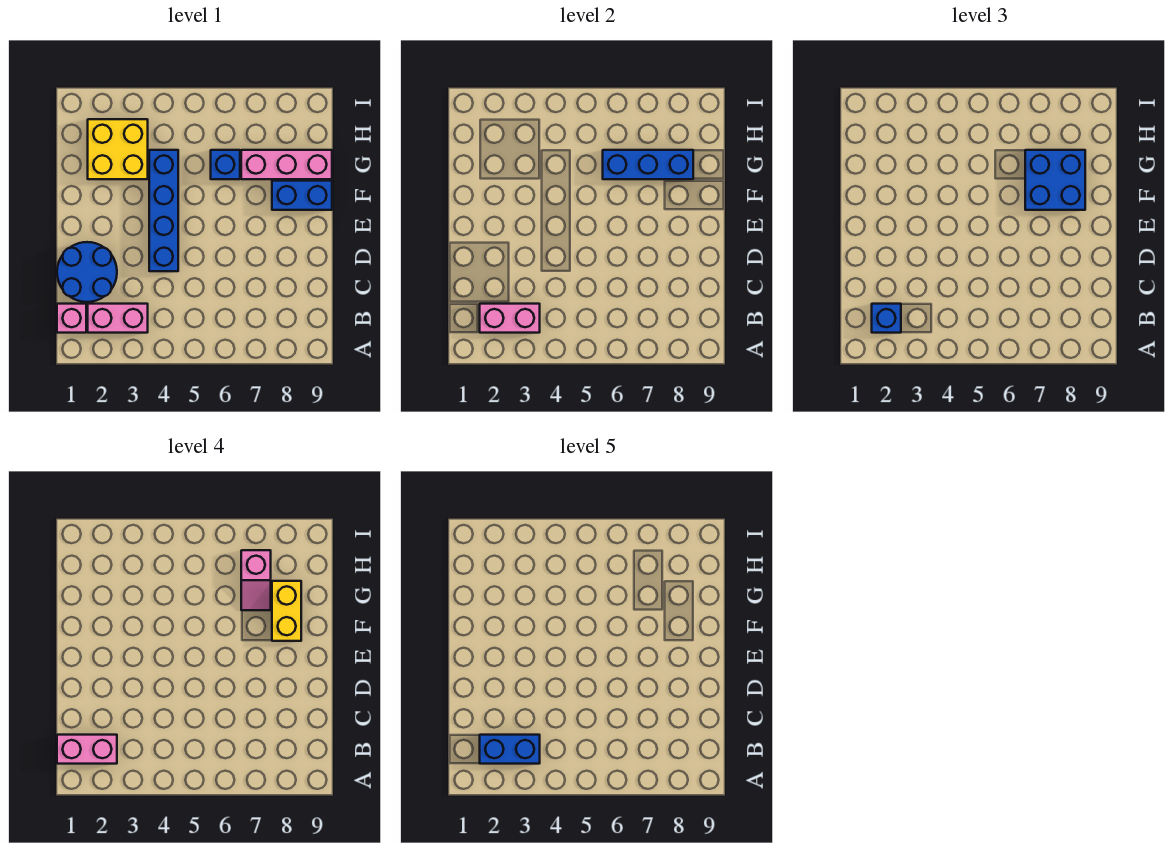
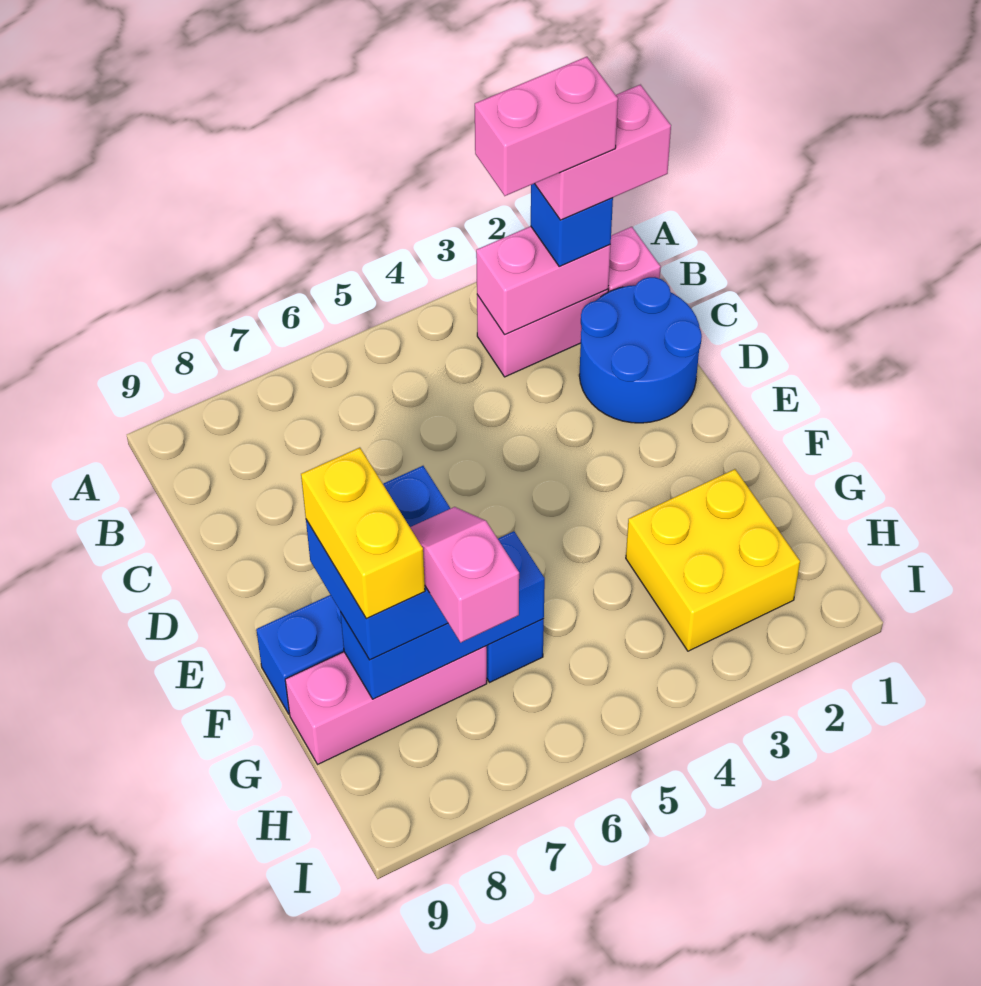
blue brick B2:B3 level 5 -> pink brick B2:B3 level 5
blue brick D4:G4 level 1 -> none

